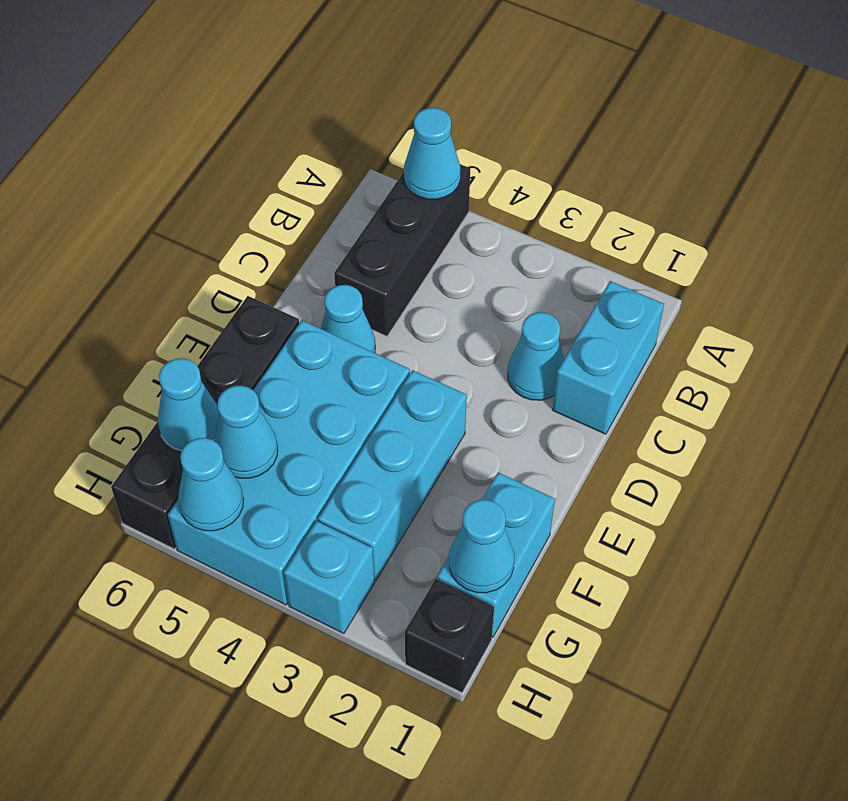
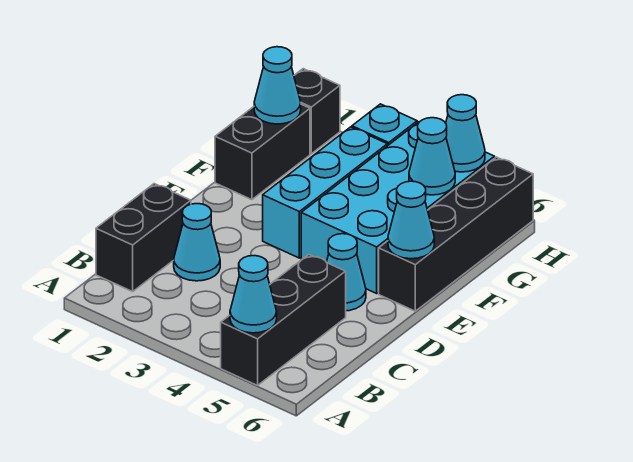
cyan brick B1:C1 level 1 -> black brick B1:C1 level 1
cyan brick F1:G1 level 1 -> black brick F1:G1 level 1
cyan cone G6 level 2 -> cyan cone E6 level 2

